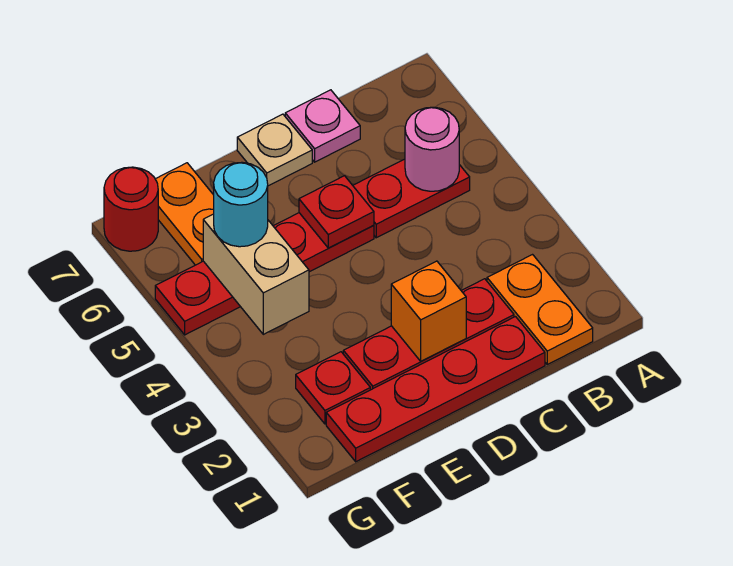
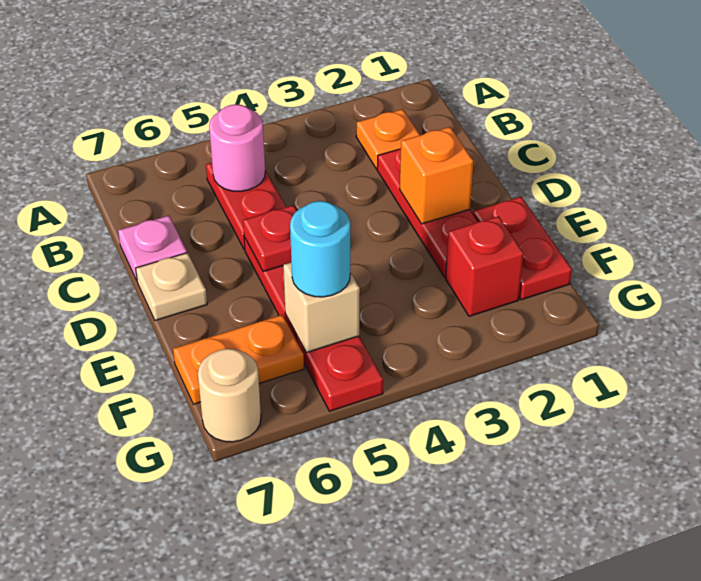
orange plate B1:B2 level 1 -> orange plate B2 level 1
red plate C1:F1 level 1 -> red plate E1:F1 level 1
red plate F2 level 1 -> red brick F2 level 1
tan brick F4:F5 level 2 -> tan brick F5 level 2
red round brick G7 level 1 -> tan round brick G7 level 1

